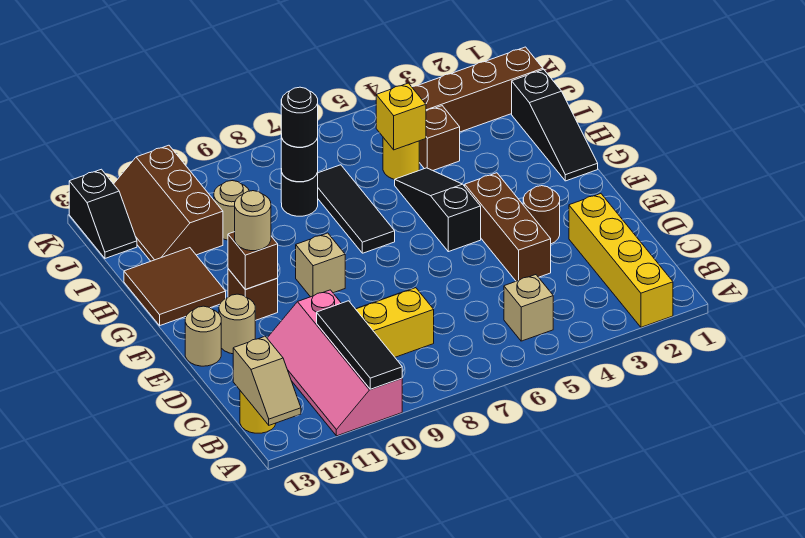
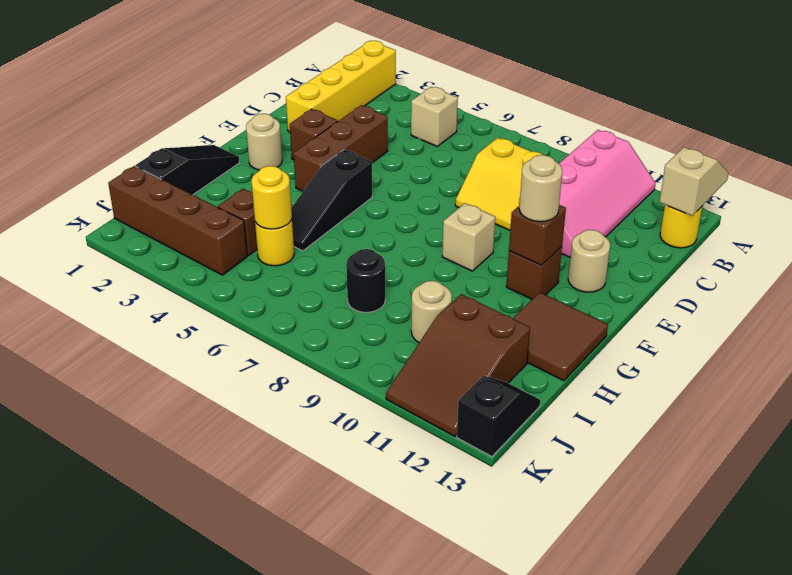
black tile A10:C10 level 2 -> none
brown round brick E3 level 1 -> brown brick E3 level 1
tan round brick E13 level 1 -> tan round brick F2 level 1
black tile G7:I7 level 1 -> none
yellow brick I5 level 2 -> yellow round brick I5 level 2
black round brick I8 level 2 -> none
black round brick I8 level 3 -> none
brown slope I11:K12 level 1 top 11 -> brown slope I11:K12 level 1 top I

